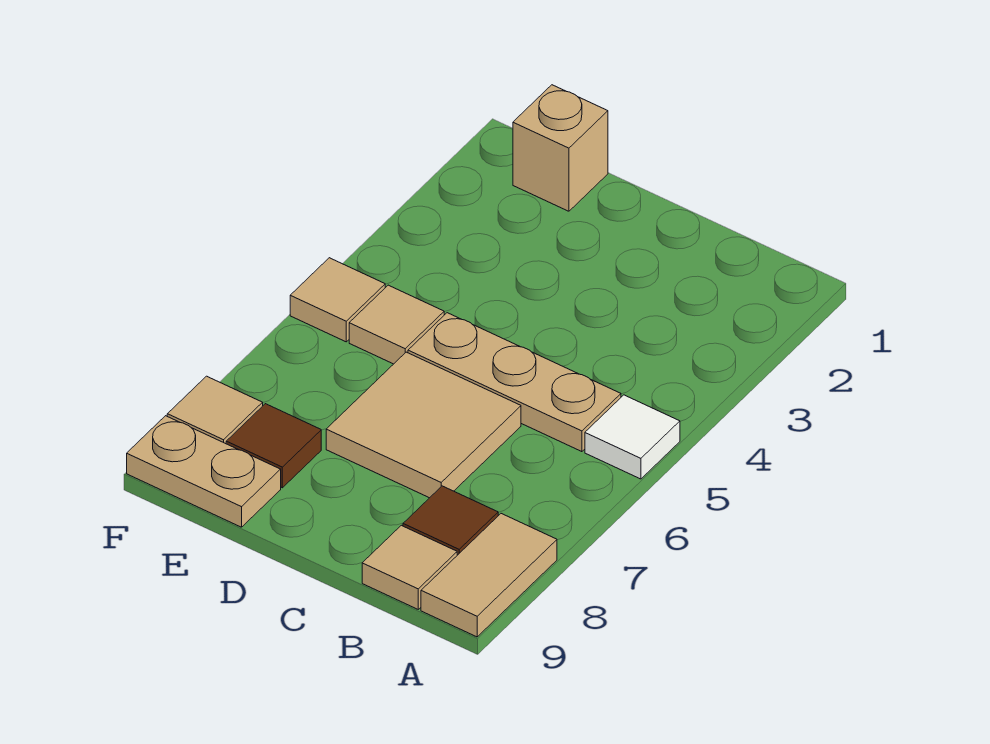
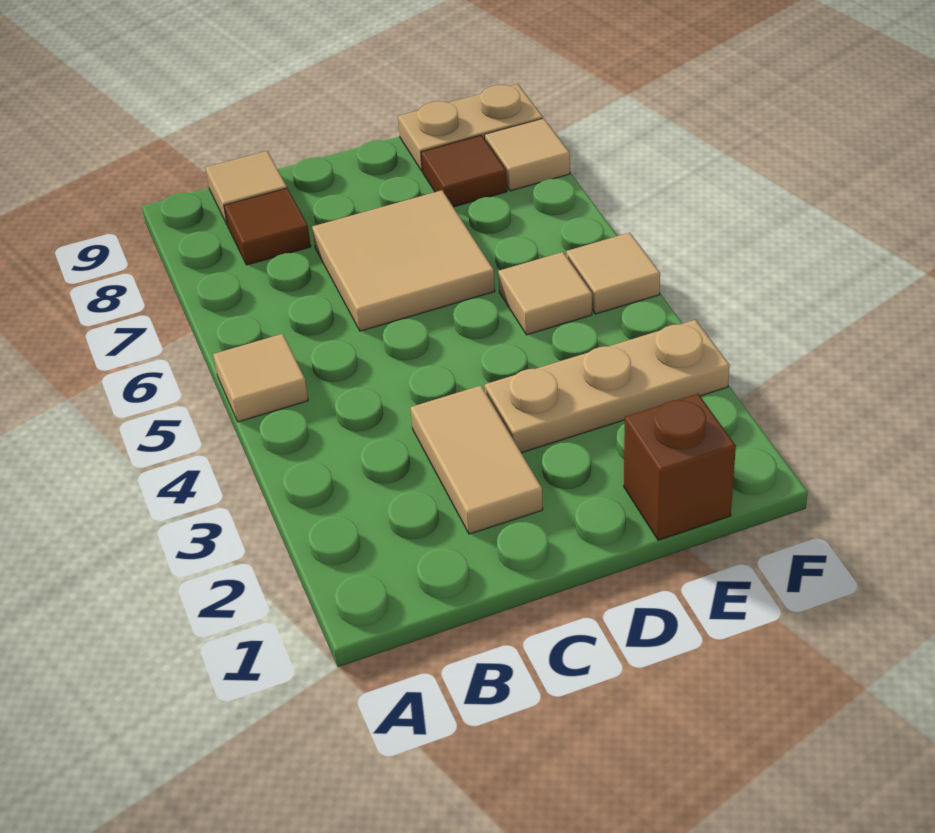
white tile A5 level 1 -> tan tile A5 level 1
tan tile A8:A9 level 1 -> tan tile C2:C3 level 1
tan plate B5:D5 level 1 -> tan plate D3:F3 level 1
tan brick E1 level 1 -> brown brick E1 level 1

